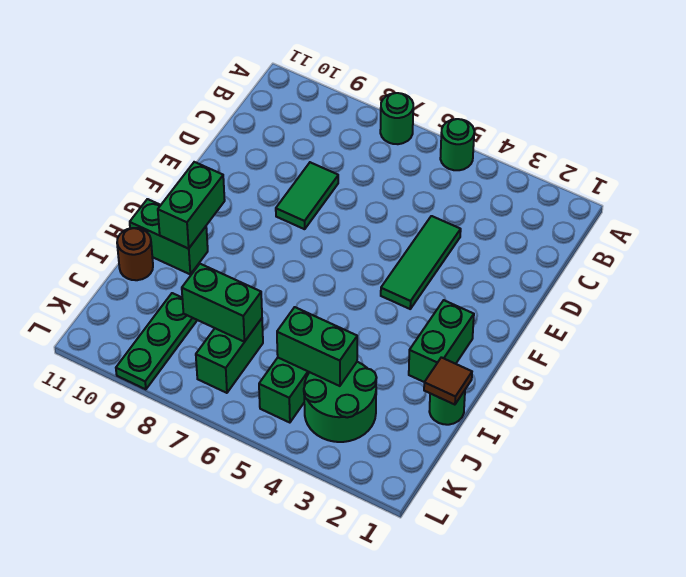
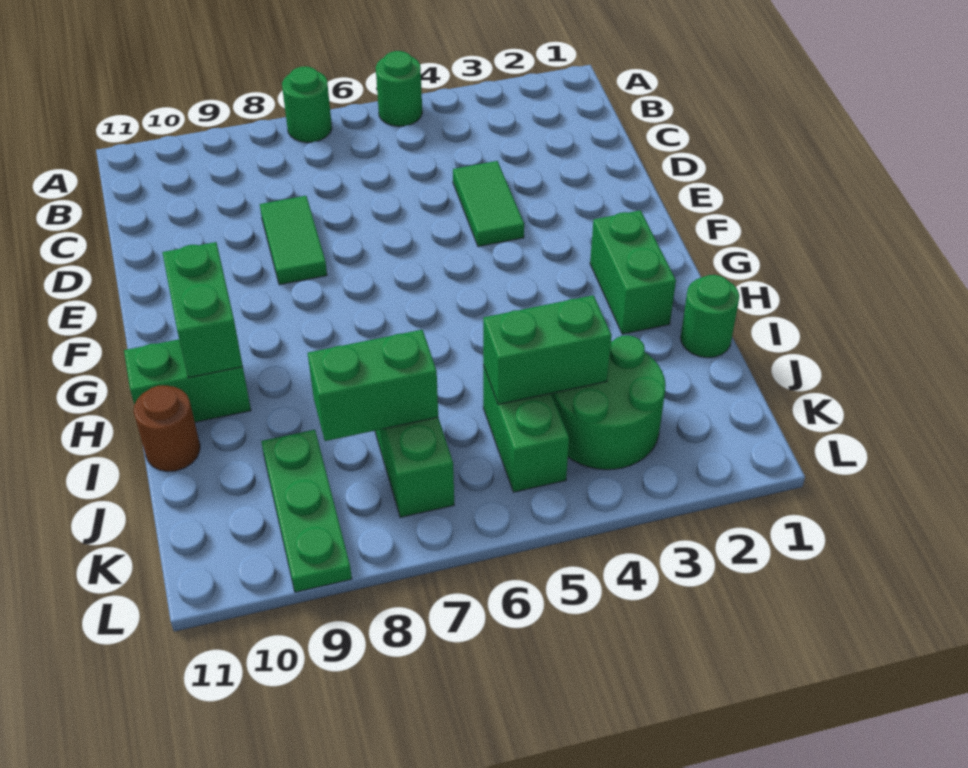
green tile D4:F4 level 1 -> green tile D4:E4 level 1
brown tile I1 level 2 -> none

